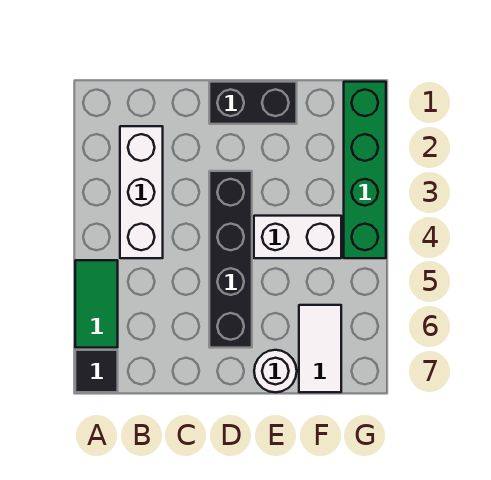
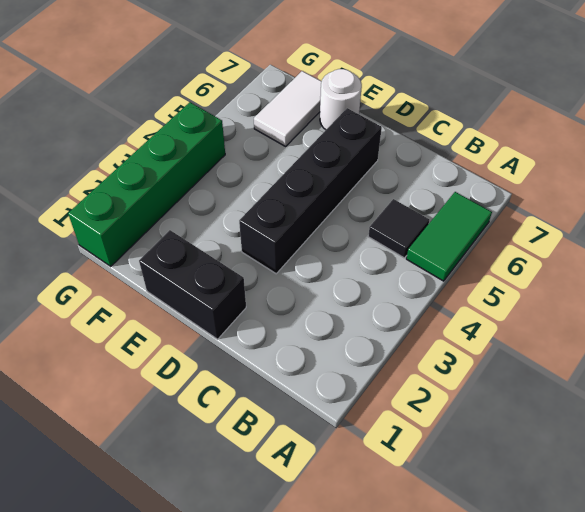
black tile A7 level 1 -> black tile B5 level 1
white brick B2:B4 level 1 -> none
white brick E4:F4 level 1 -> none

